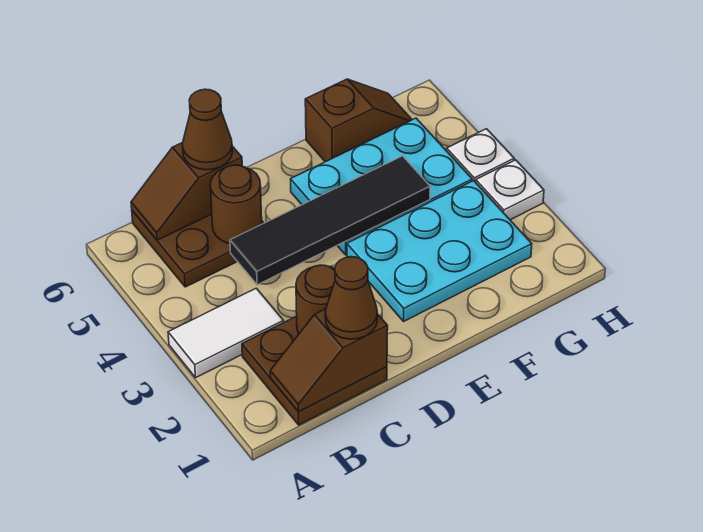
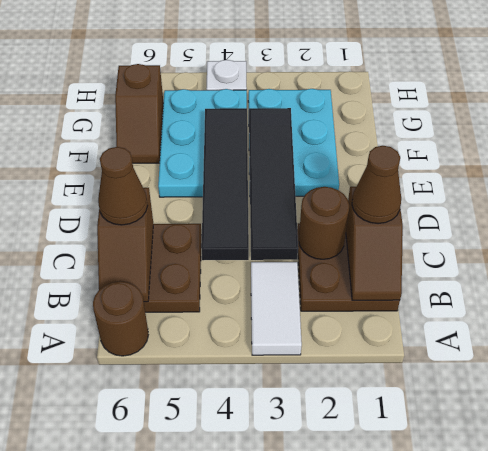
none -> black tile C3:F3 level 2
brown round brick C5 level 2 -> brown round brick A6 level 1
brown slope F6:G6 level 1 top F -> brown slope F6:G6 level 1 top G
white plate H3 level 1 -> none

